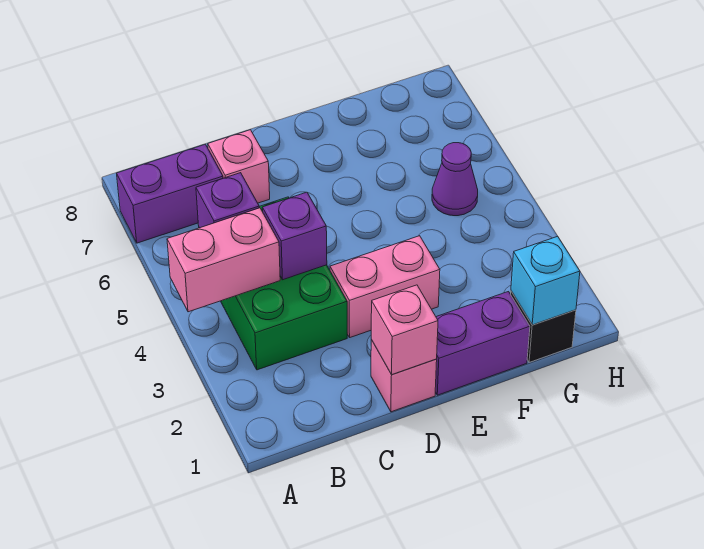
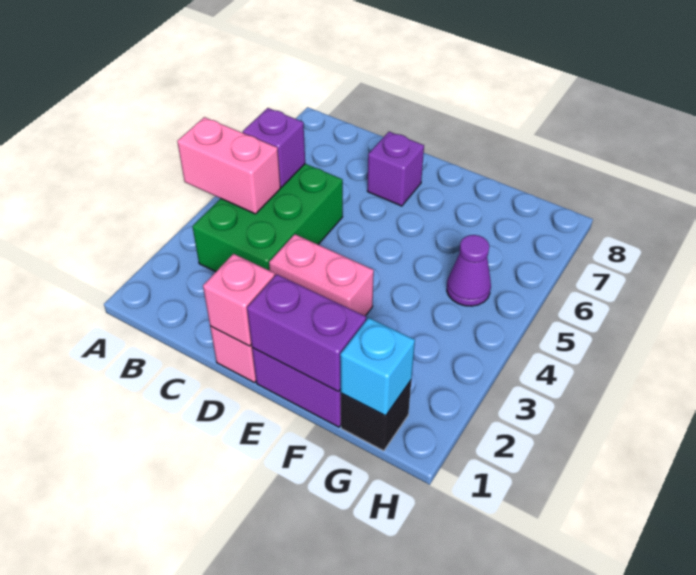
purple brick A7:B7 level 1 -> purple brick E1:F1 level 2
purple brick C4 level 2 -> purple brick D7 level 1
pink brick C7 level 1 -> none

